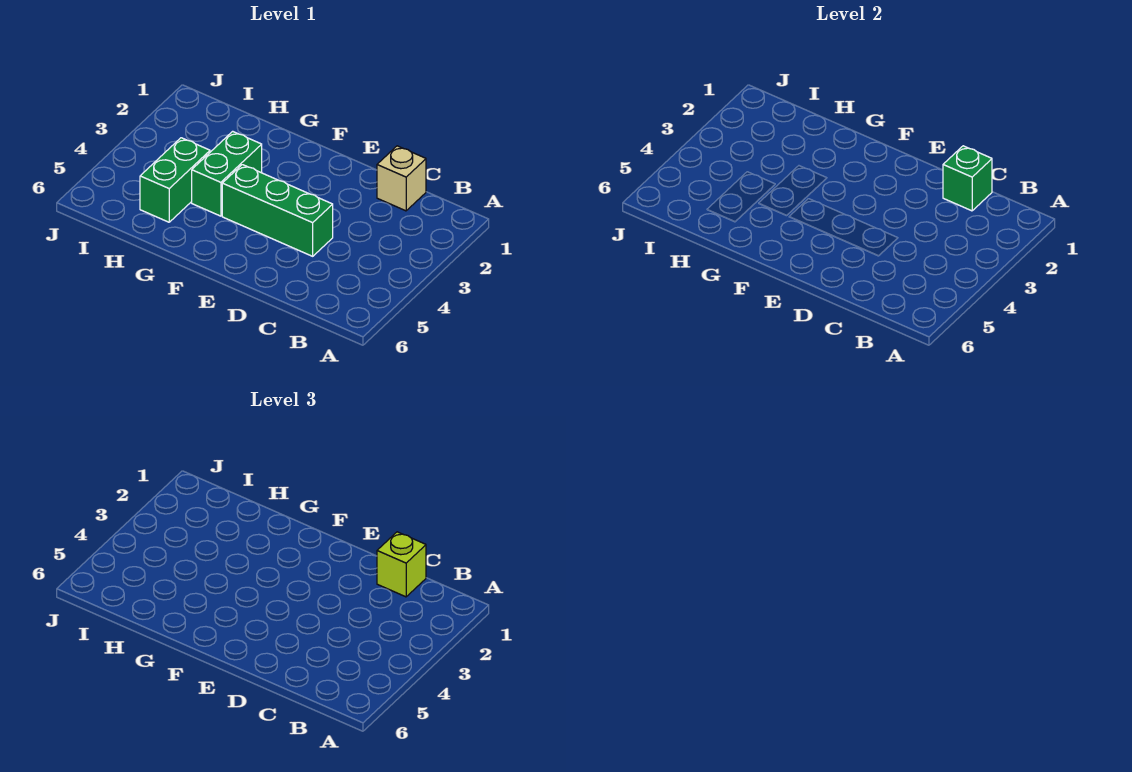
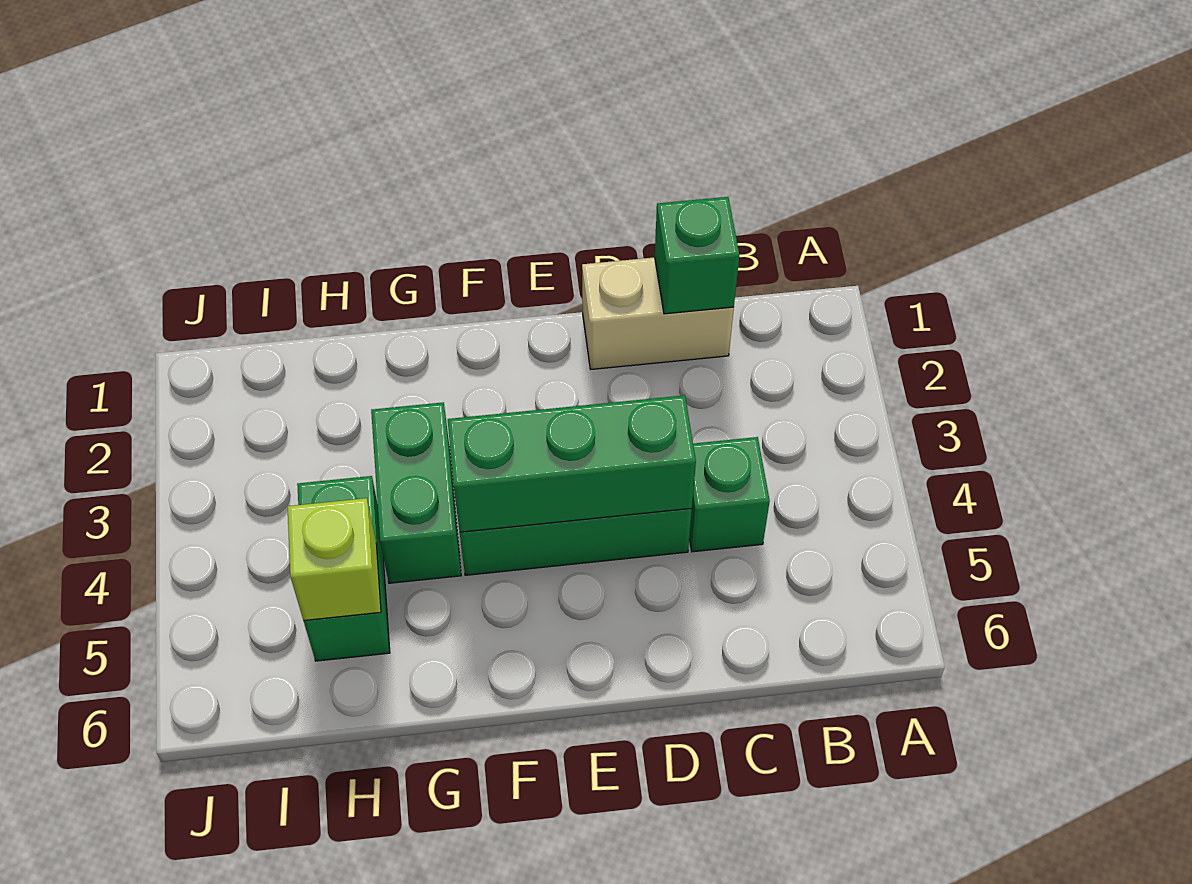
tan brick C1 level 1 -> tan brick C1:D1 level 1
lime brick C1 level 3 -> lime brick H5 level 2
none -> green brick C4 level 1
none -> green brick D4:F4 level 2

